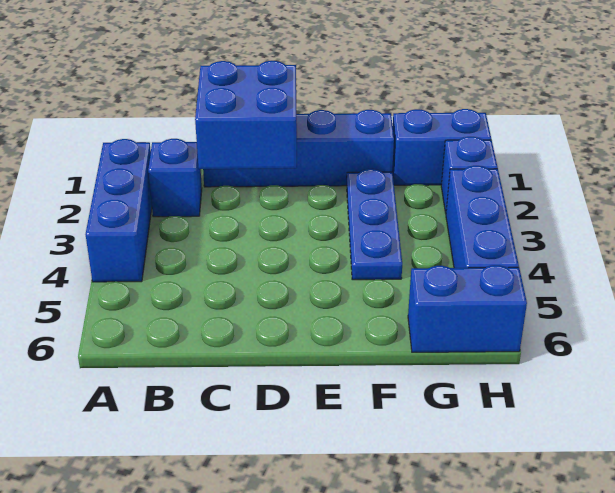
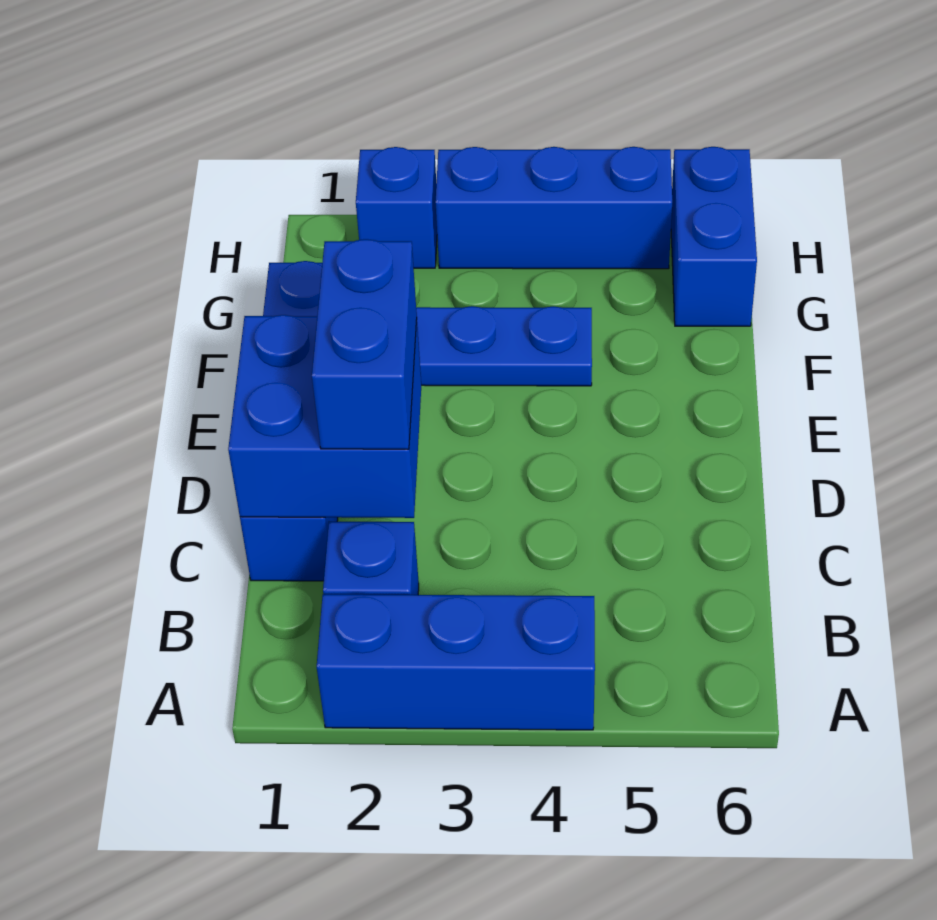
blue brick G1:H1 level 1 -> blue brick C2:D2 level 3

